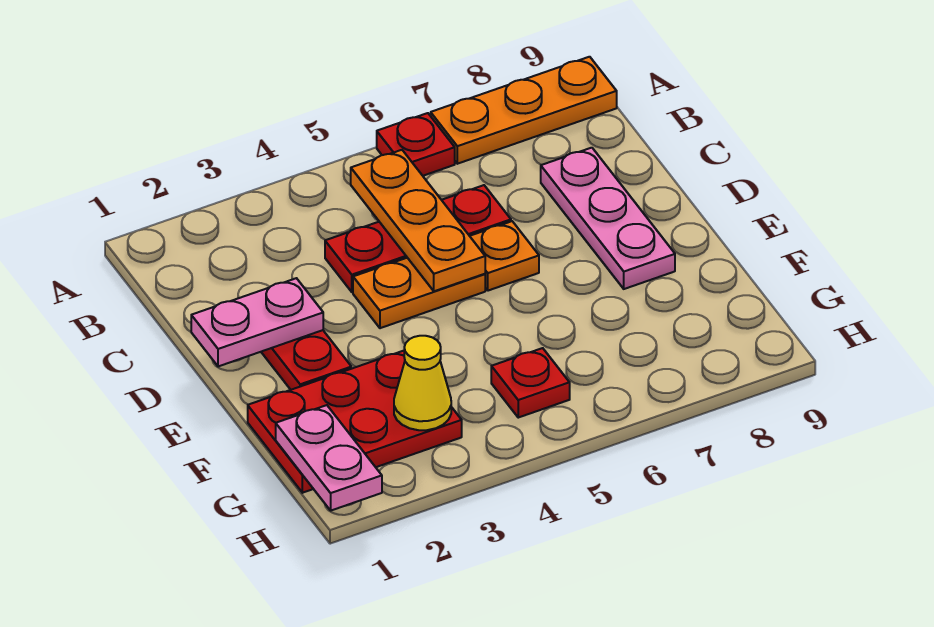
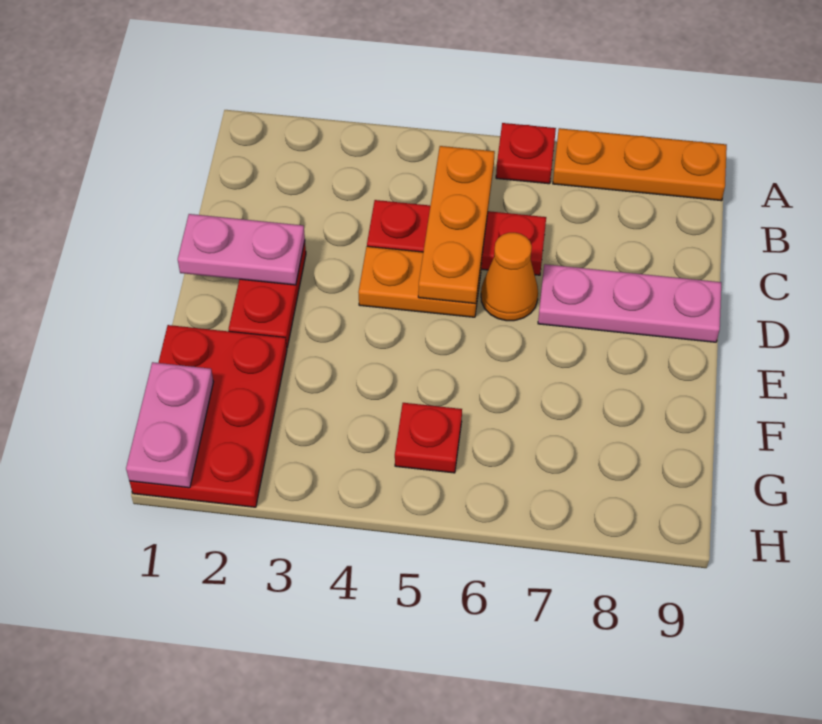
pink plate C8:E8 level 1 -> pink plate D7:D9 level 1
orange plate D6 level 1 -> orange cone D6 level 1
red plate F1:G3 level 1 -> red plate F1:H2 level 1
yellow cone G3 level 2 -> none

